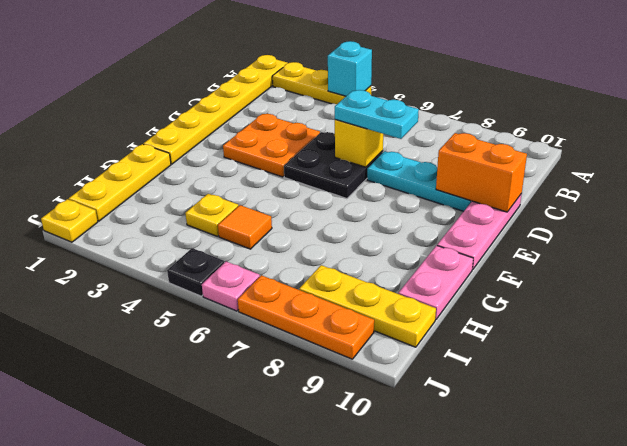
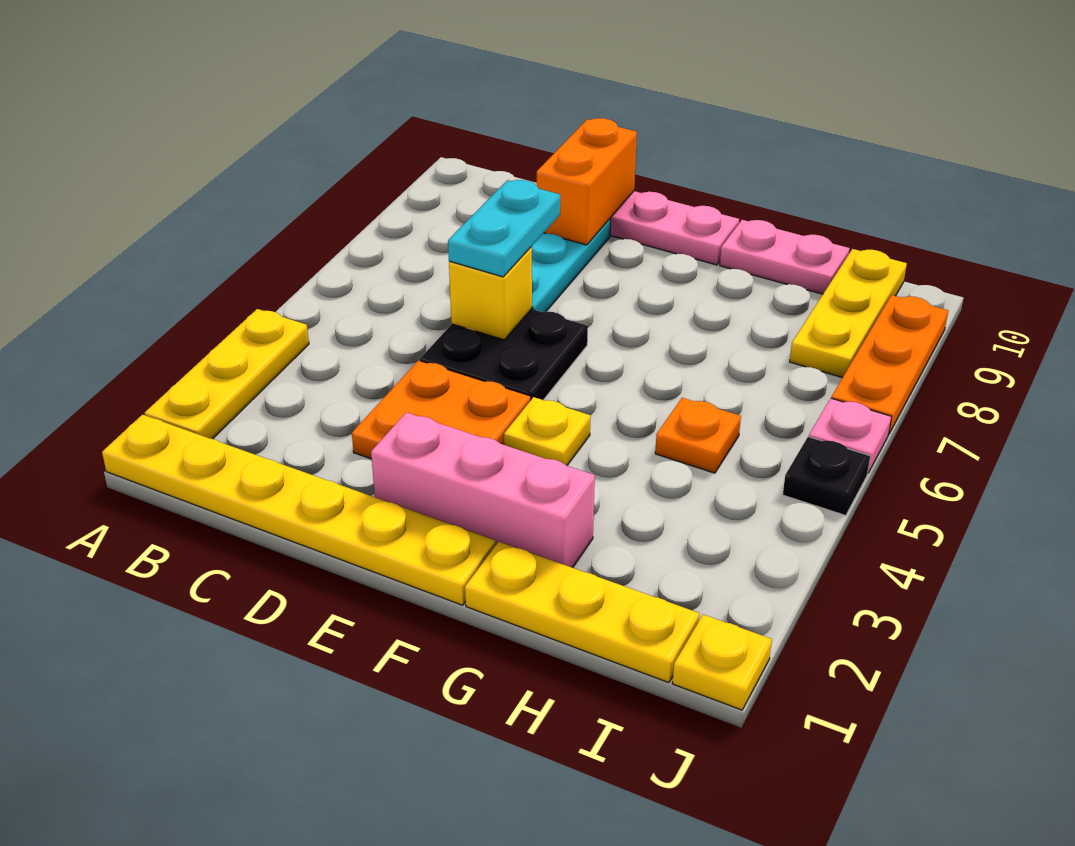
cyan brick A4 level 2 -> none
none -> pink brick E2:G2 level 1
yellow plate H4 level 1 -> yellow plate F4 level 1
orange tile H5 level 1 -> orange plate H5 level 1

